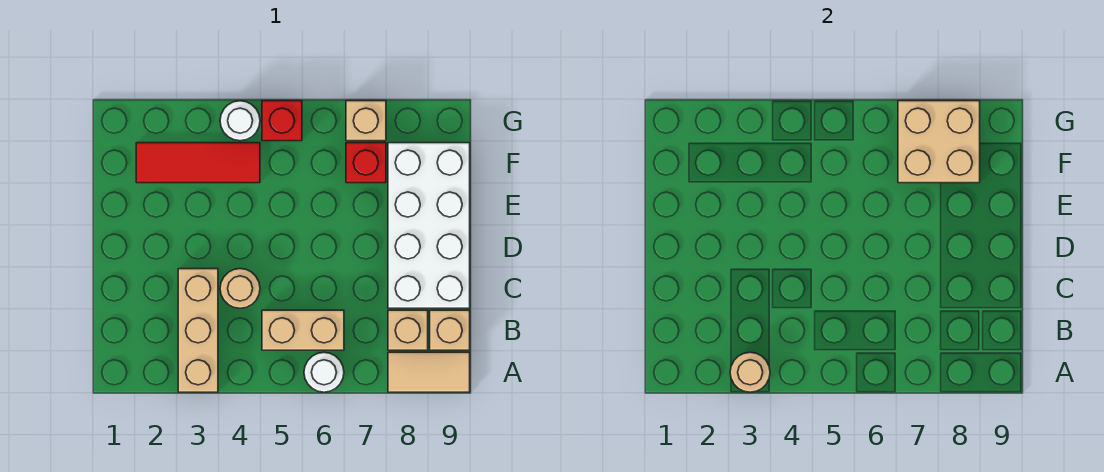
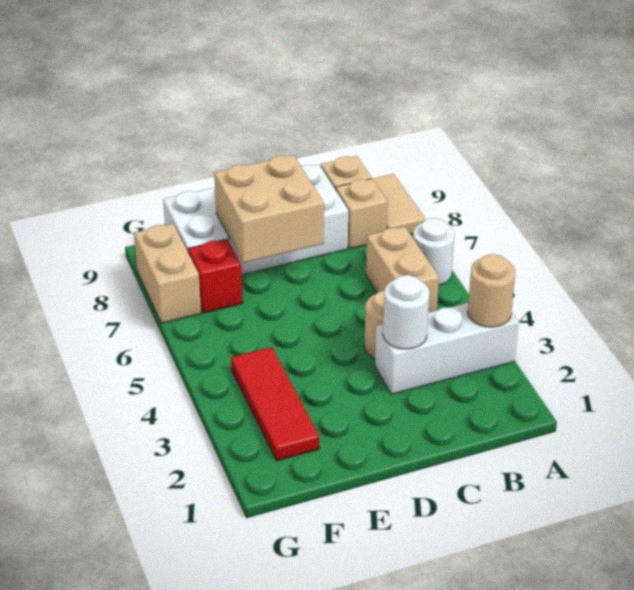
tan brick A3:C3 level 1 -> white brick A3:C3 level 1
tan brick F7:G8 level 2 -> tan brick D7:E8 level 2
white round brick G4 level 1 -> white round brick C3 level 2
red brick G5 level 1 -> none
tan brick G7 level 1 -> tan brick G7:G8 level 1

